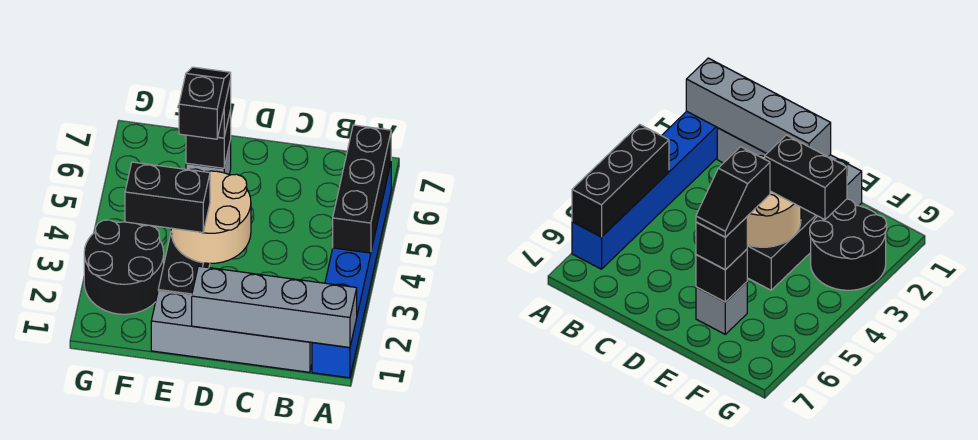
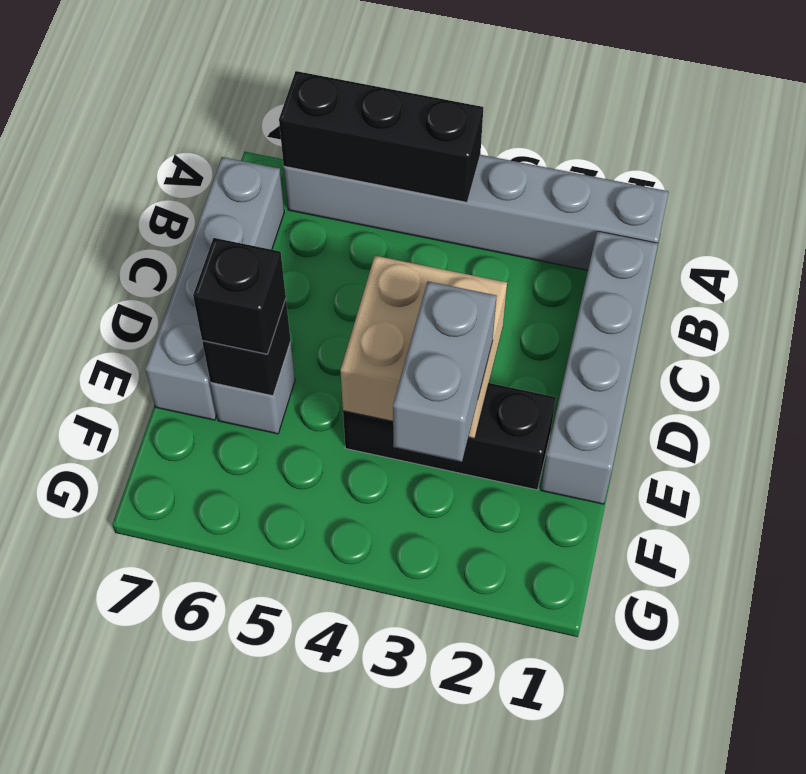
blue brick A1:A6 level 1 -> grey brick A1:A6 level 1
grey brick A1:D1 level 2 -> grey brick B7:E7 level 1
tan round brick D3:E4 level 2 -> tan brick D3:E4 level 2
black brick E3:F3 level 3 -> grey brick E3:F3 level 3
black slope E5:E6 level 4 top 5 -> none
black round brick F2:G3 level 1 -> none

